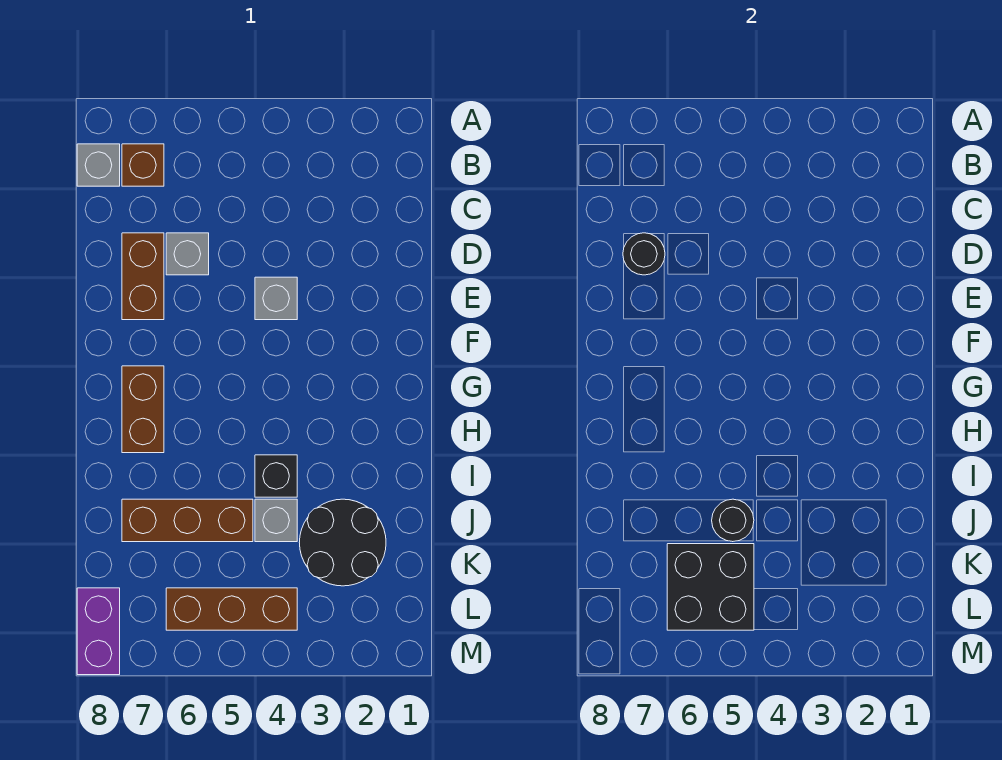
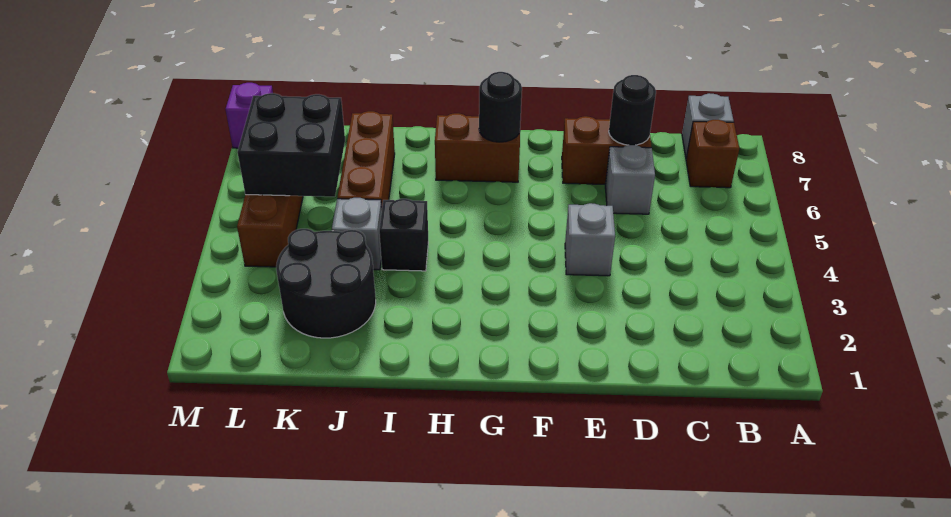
black round brick J5 level 2 -> black round brick G7 level 2
purple brick L8:M8 level 1 -> purple brick M8 level 1

